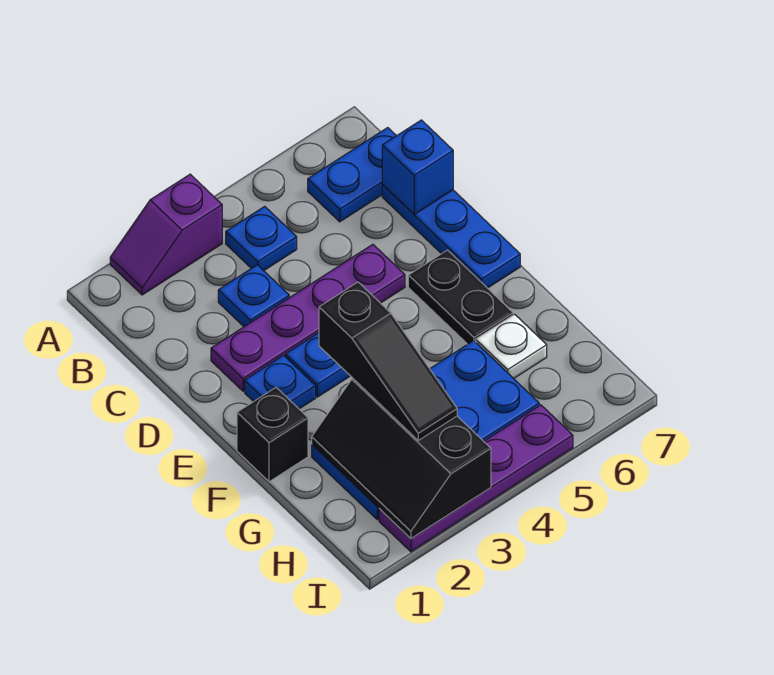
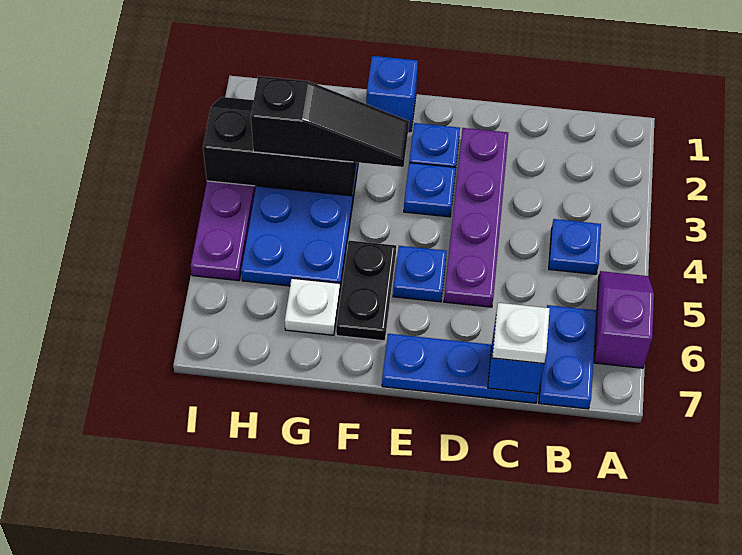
purple slope A2:A3 level 1 top 3 -> purple slope A5:A6 level 1 top 6
blue plate C3 level 1 -> blue plate E5 level 1
none -> white plate C7 level 3
black plate E6:F6 level 1 -> black plate F5:F6 level 1
black brick F1 level 1 -> blue brick F1 level 1
black slope F3:H3 level 3 top F -> black slope F3:H3 level 3 top H

